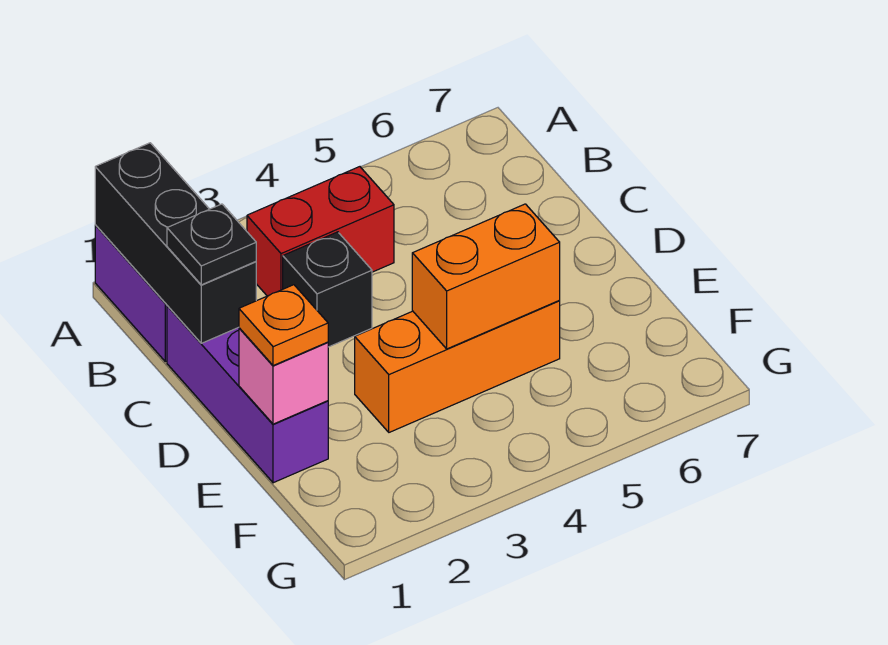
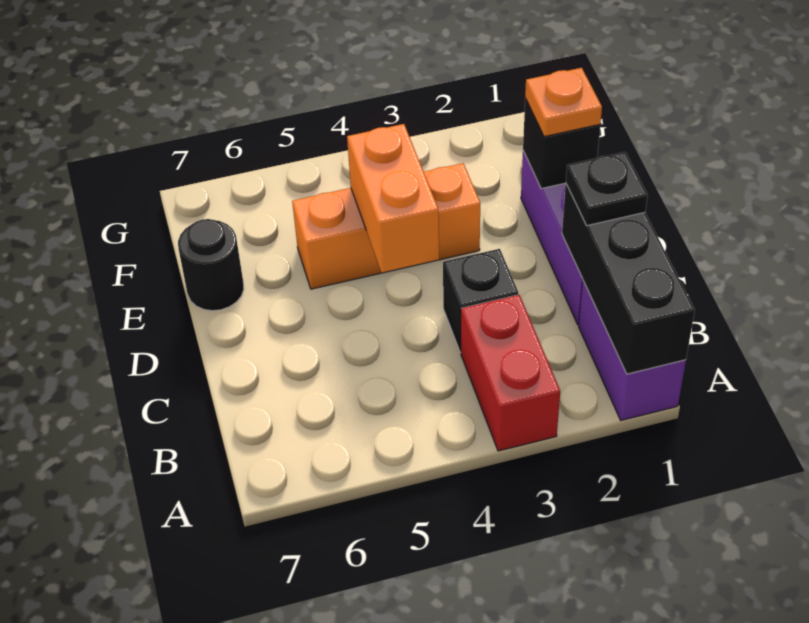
red brick B3:B4 level 1 -> red brick A3:B3 level 1
pink brick E1 level 2 -> black brick E1 level 2
orange brick E4:E5 level 2 -> orange brick D4:E4 level 2
none -> black round brick E7 level 1

